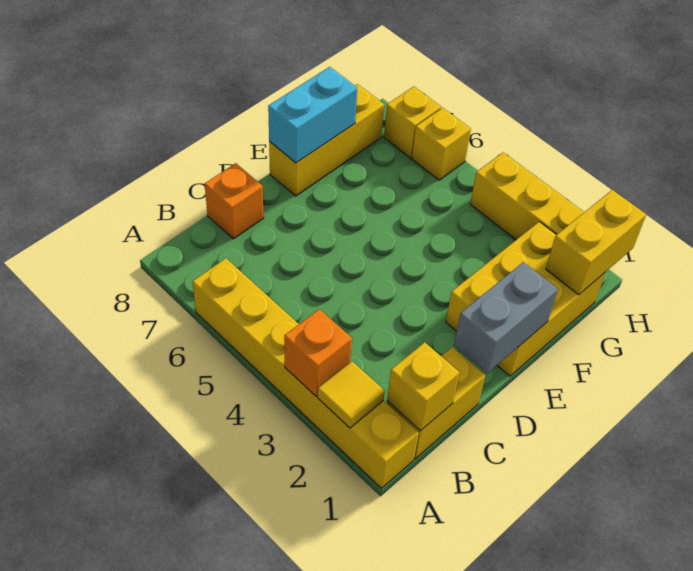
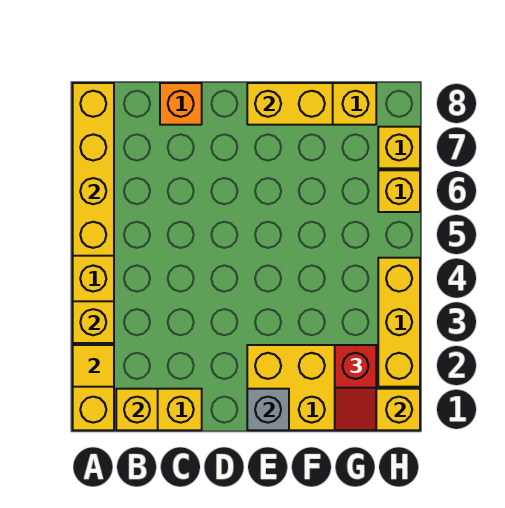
orange brick A3 level 2 -> yellow brick A3 level 2
none -> yellow brick A5:A8 level 2
grey brick D1:E1 level 2 -> grey brick E1 level 2
cyan brick E8:F8 level 2 -> yellow brick E8:F8 level 2
none -> red slope G1:G2 level 3 top 2

